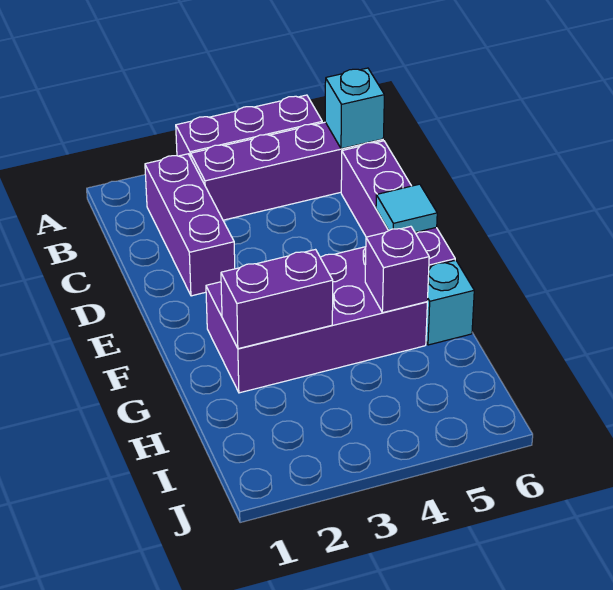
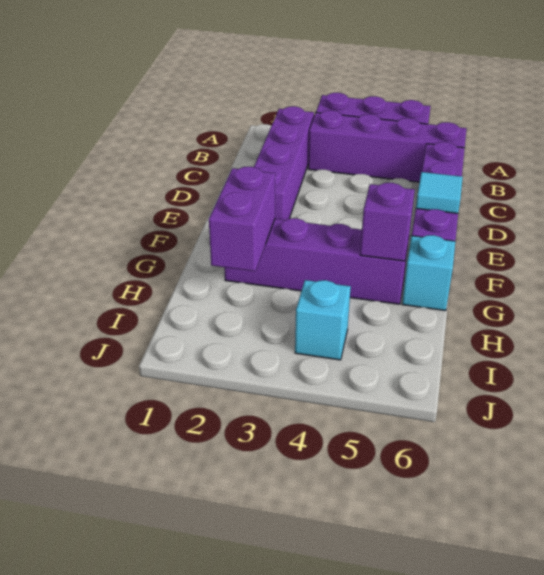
purple brick B2:D2 level 1 -> purple brick B2:E2 level 1
cyan brick B6 level 2 -> cyan brick I4 level 1
purple brick F2:G5 level 1 -> purple brick G2:G5 level 1
purple brick G2:G3 level 2 -> purple brick G2:H2 level 2

